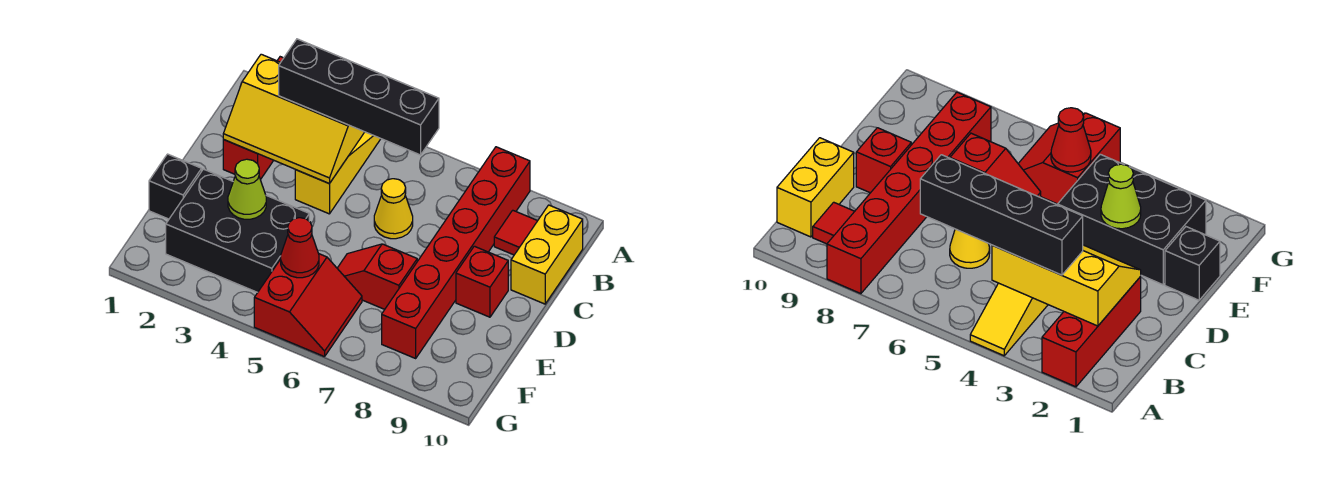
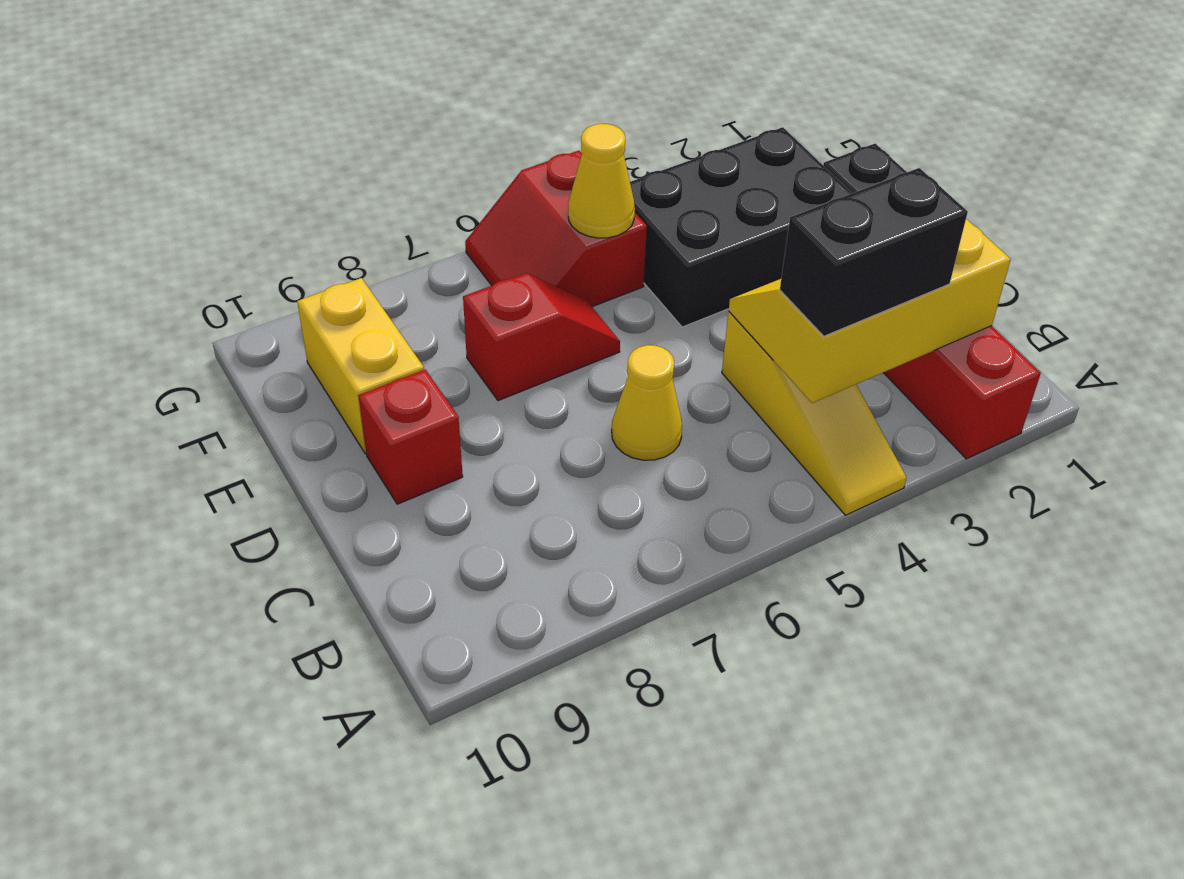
red brick A8:F8 level 1 -> none
black brick B3:B6 level 3 -> black brick B3:B4 level 3
red tile B9 level 1 -> none
yellow brick B10:C10 level 1 -> yellow brick E9:F9 level 1
lime cone E3 level 2 -> none
red cone F5 level 2 -> yellow cone F5 level 2

